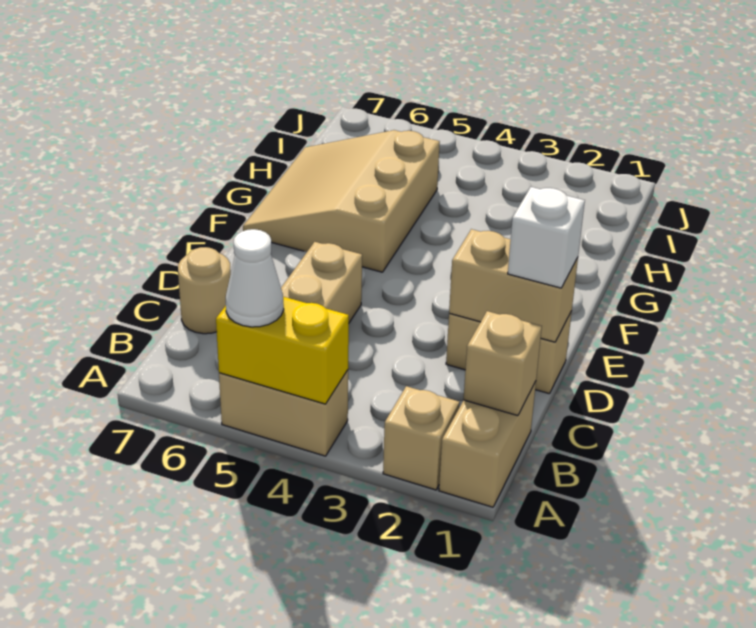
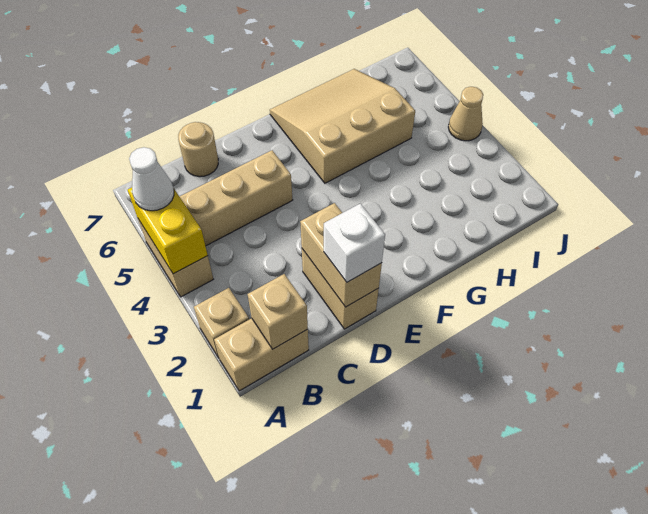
none -> tan cone J4 level 1

